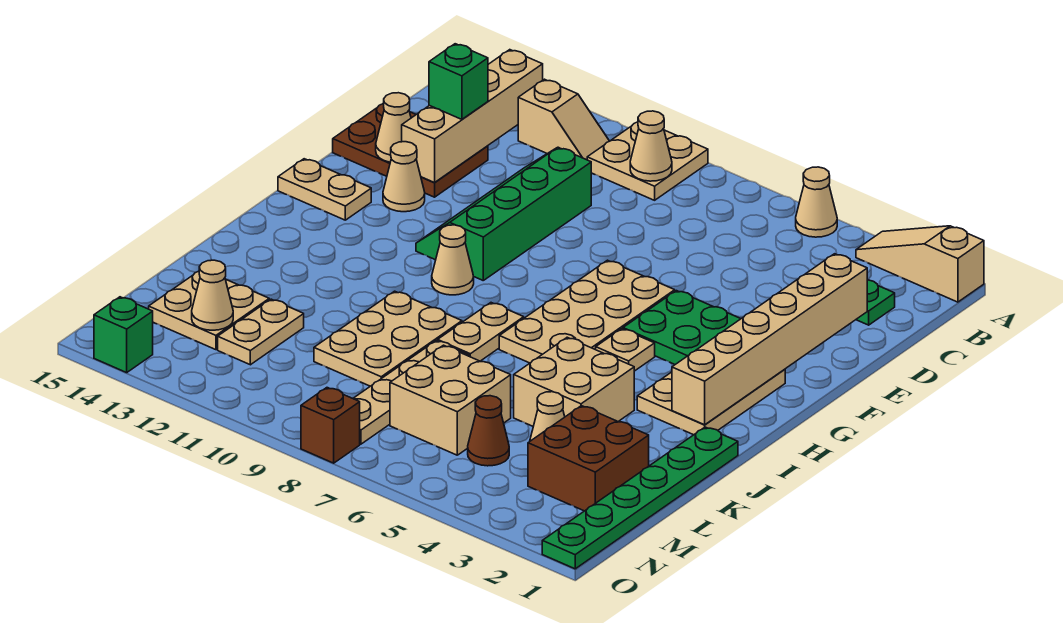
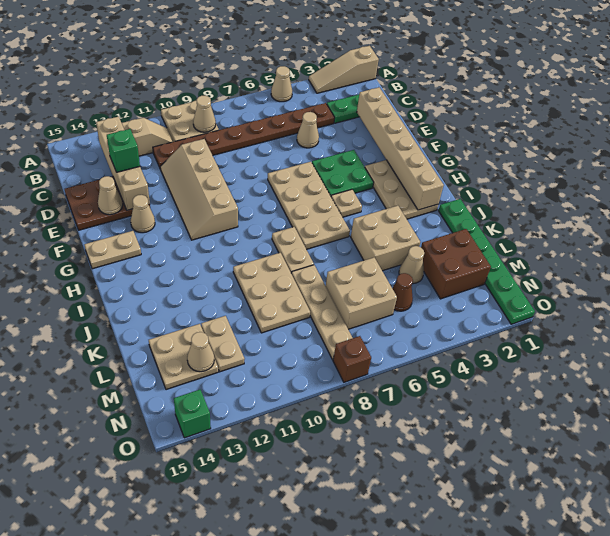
none -> brown plate C4:C11 level 1
green slope D10:G11 level 1 top 10 -> tan slope D10:G11 level 1 top 10
tan cone H10 level 1 -> tan cone D5 level 1

